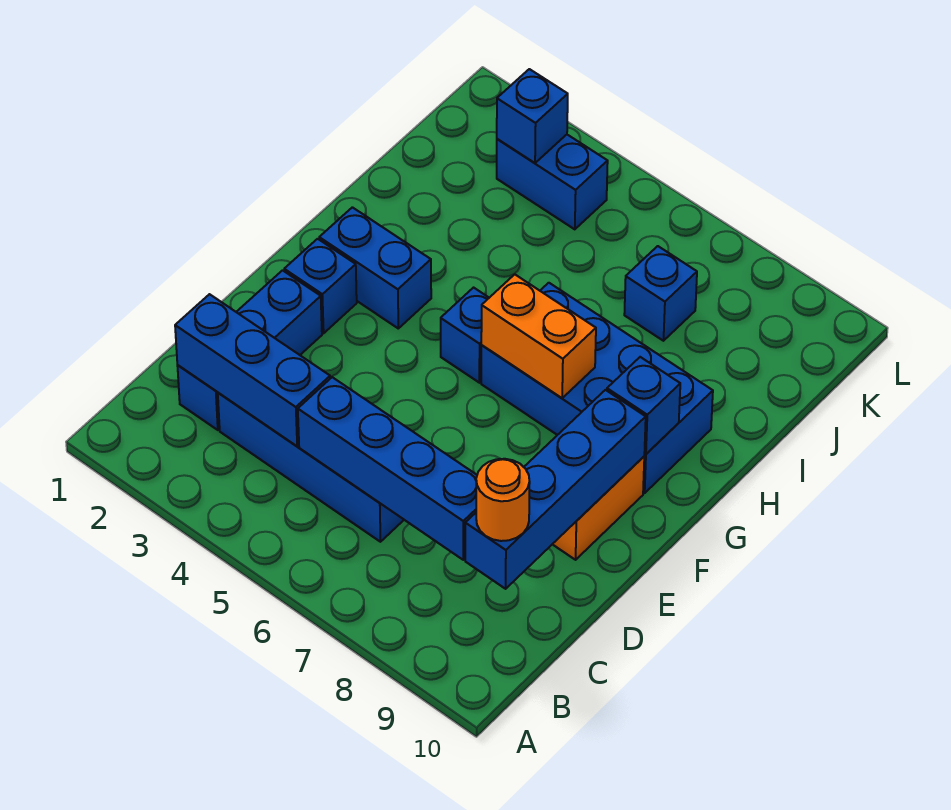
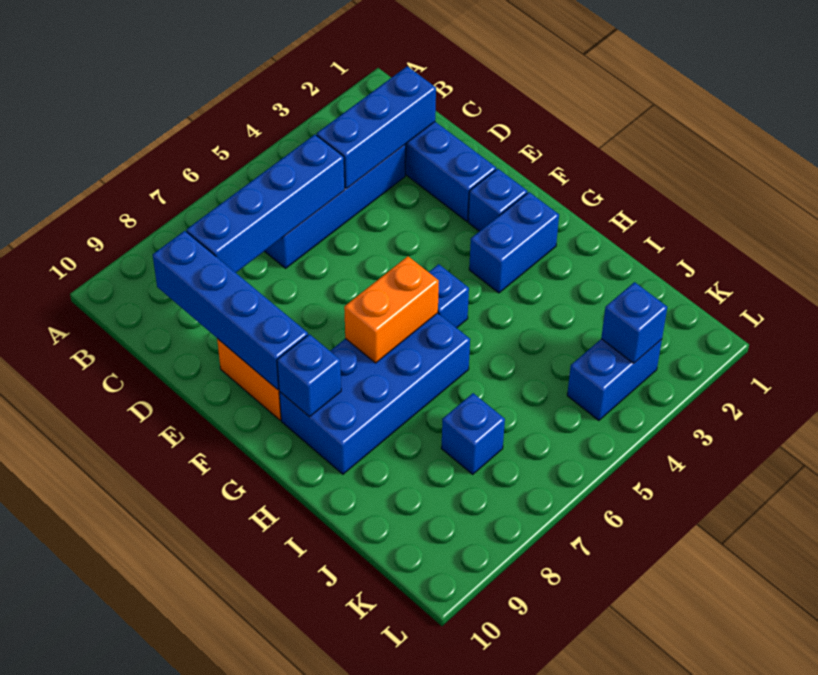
orange round brick C9 level 3 -> none

